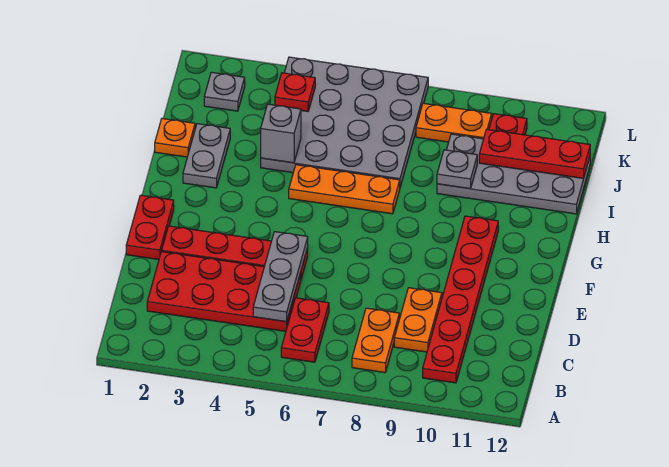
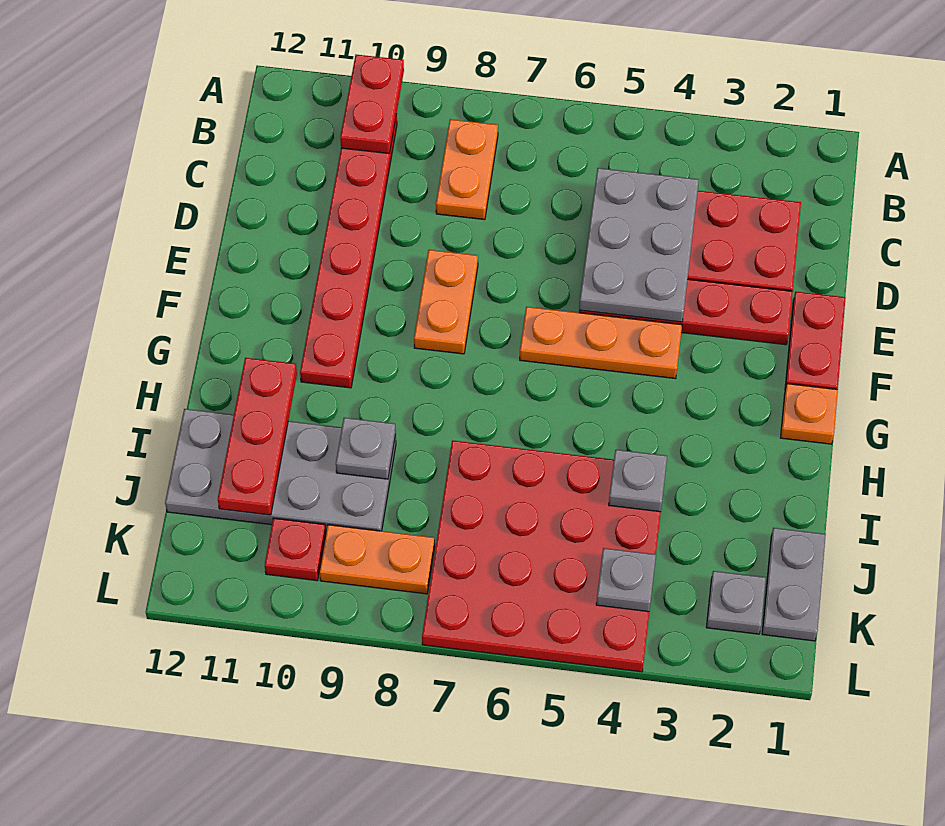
red plate B6:C6 level 1 -> red plate A10:B10 level 2
grey plate C5:E5 level 2 -> grey plate C4:E5 level 2
orange plate C9:D9 level 1 -> orange plate E8:F8 level 1
grey plate H2:I2 level 1 -> grey plate J1:K1 level 1
orange plate H5:H7 level 1 -> orange plate F4:F6 level 1
orange plate I1 level 1 -> orange plate G1 level 1
grey plate I4:L7 level 1 -> red plate I4:L7 level 1
grey brick I4 level 2 -> grey plate I4 level 2
red plate J10:J12 level 2 -> red plate H11:J11 level 2
red plate K4 level 2 -> grey plate K4 level 2

